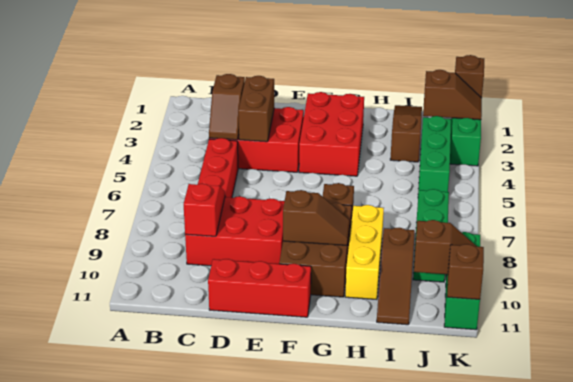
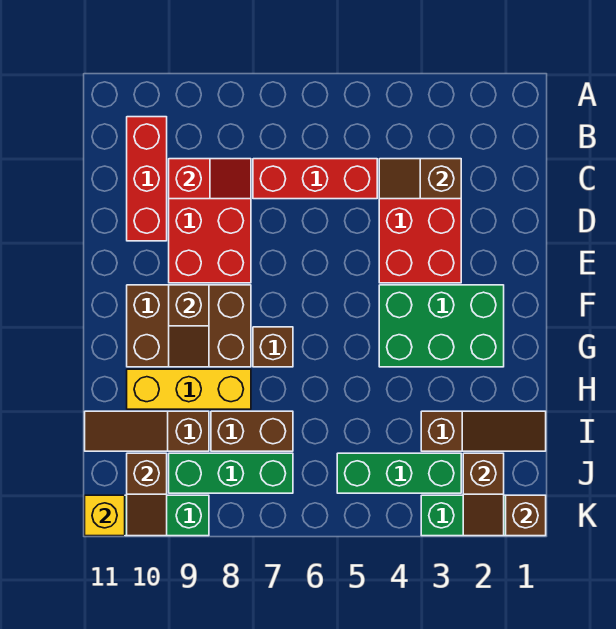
brown brick D3:D4 level 2 -> brown brick I7:I8 level 1
red brick D11:F11 level 1 -> red brick B10:D10 level 1
red brick F2:G4 level 1 -> green brick F2:G4 level 1
brown brick K11 level 2 -> yellow brick K11 level 2

